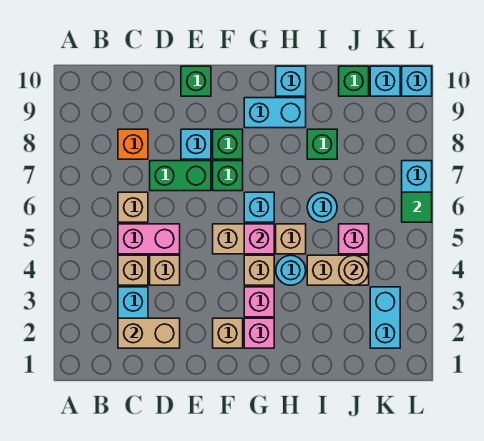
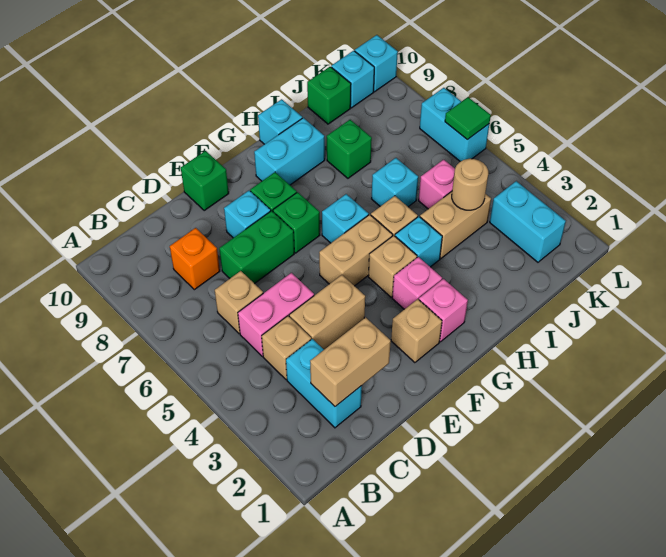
tan brick D4 level 1 -> tan brick D4:E4 level 1
pink brick G5 level 2 -> none
cyan round brick H4 level 1 -> cyan brick H4 level 1
cyan round brick I6 level 1 -> cyan brick I6 level 1

